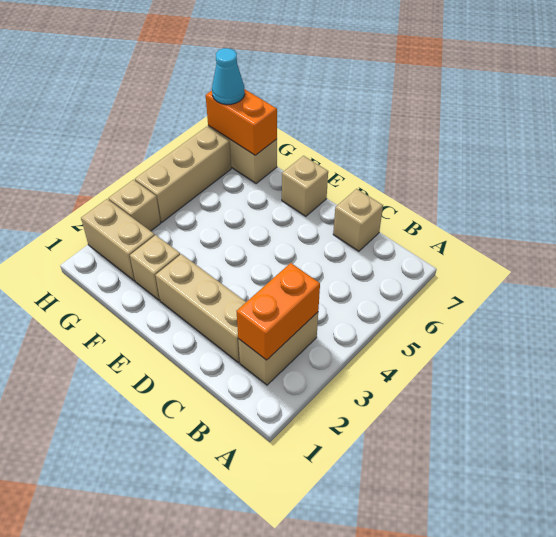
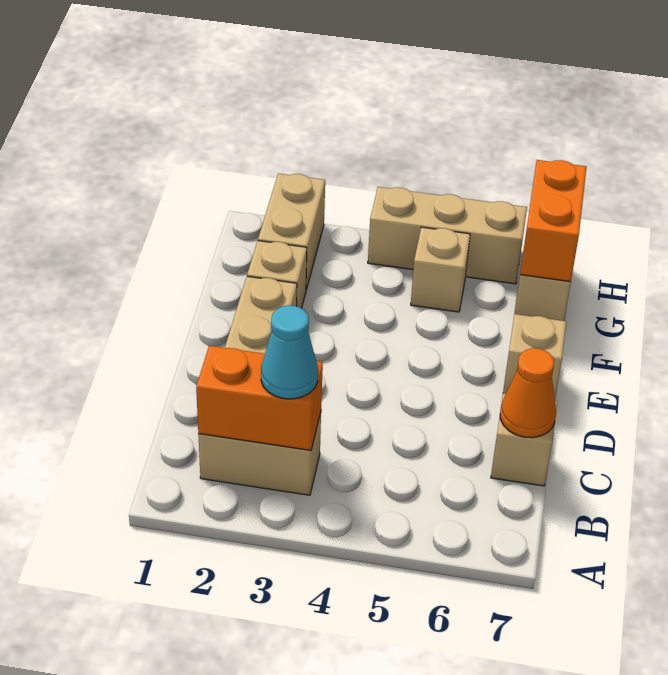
none -> orange cone C7 level 2
tan brick H3 level 1 -> tan brick G5 level 1
cyan cone H7 level 3 -> cyan cone B3 level 3

